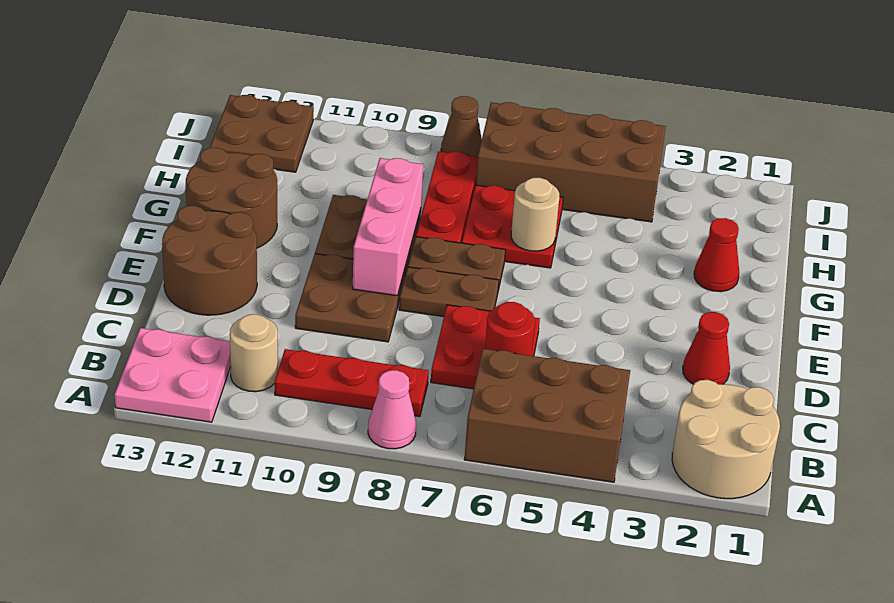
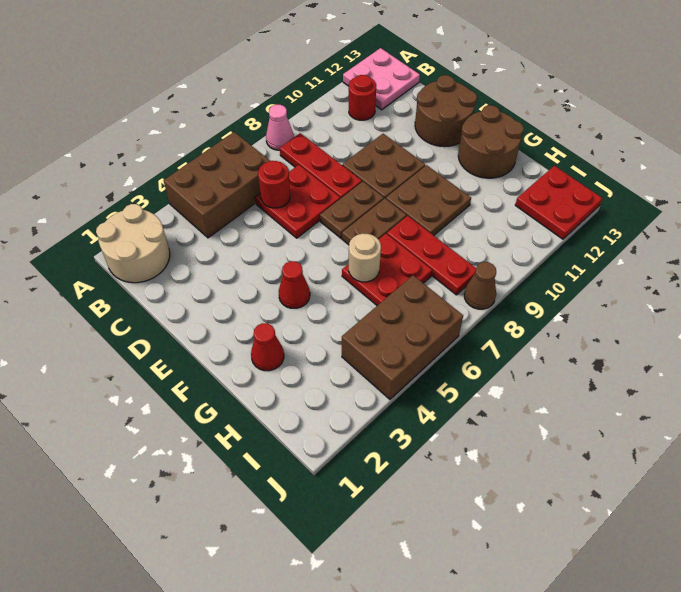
red plate B8:B10 level 1 -> red plate B8:D8 level 1
tan round brick B11 level 1 -> red round brick B11 level 1
red cone D2 level 1 -> red cone F4 level 1
pink brick E9:G9 level 2 -> none
brown brick I4:J7 level 1 -> brown brick I4:J6 level 1
brown plate I12:J13 level 1 -> red plate I12:J13 level 1

